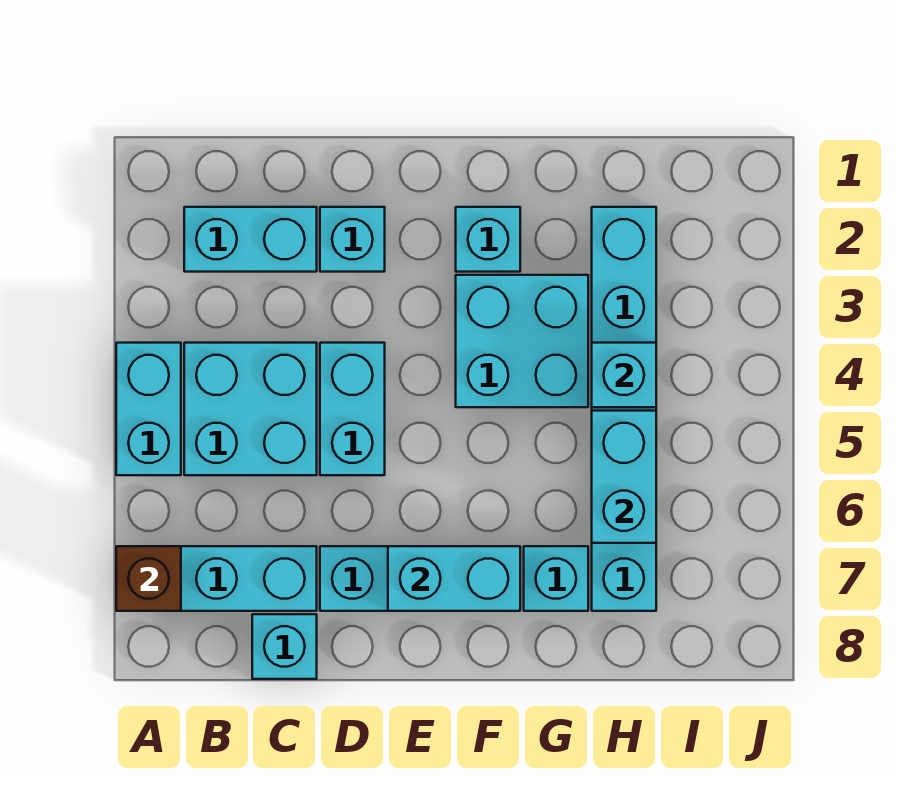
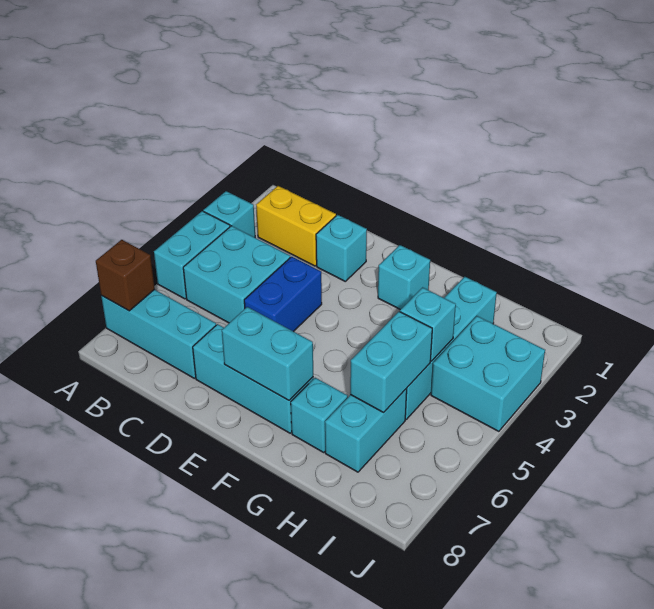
cyan brick B2:C2 level 1 -> yellow brick B2:C2 level 1
cyan brick C8 level 1 -> cyan brick A3 level 1
cyan brick D4:D5 level 1 -> blue brick D4:D5 level 1
cyan brick F3:G4 level 1 -> cyan brick I3:J4 level 1

